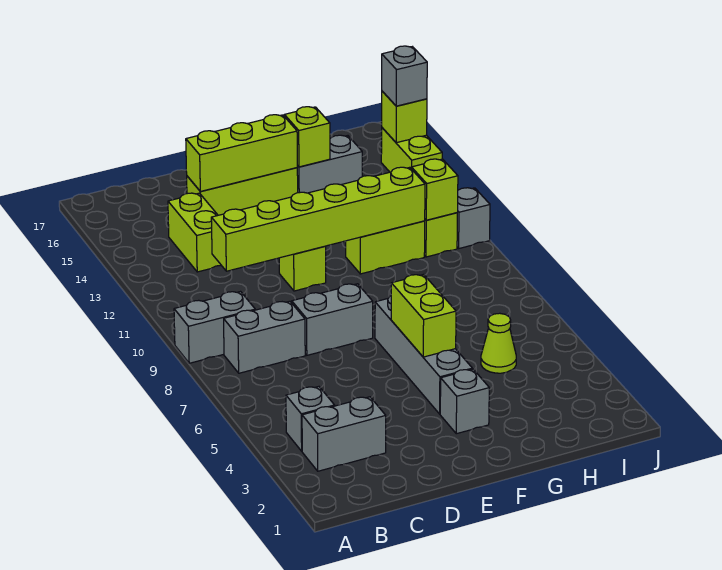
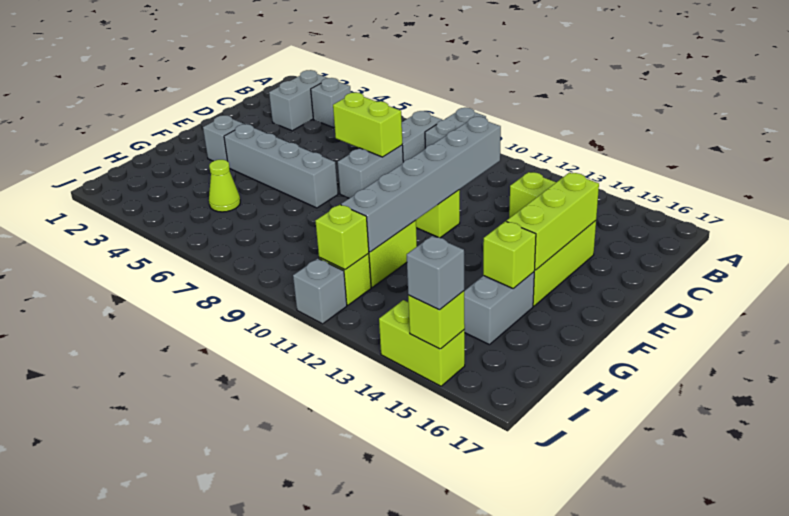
lime brick C11:H11 level 2 -> grey brick C11:H11 level 2
lime brick F5:F6 level 2 -> lime brick D7:D8 level 2

